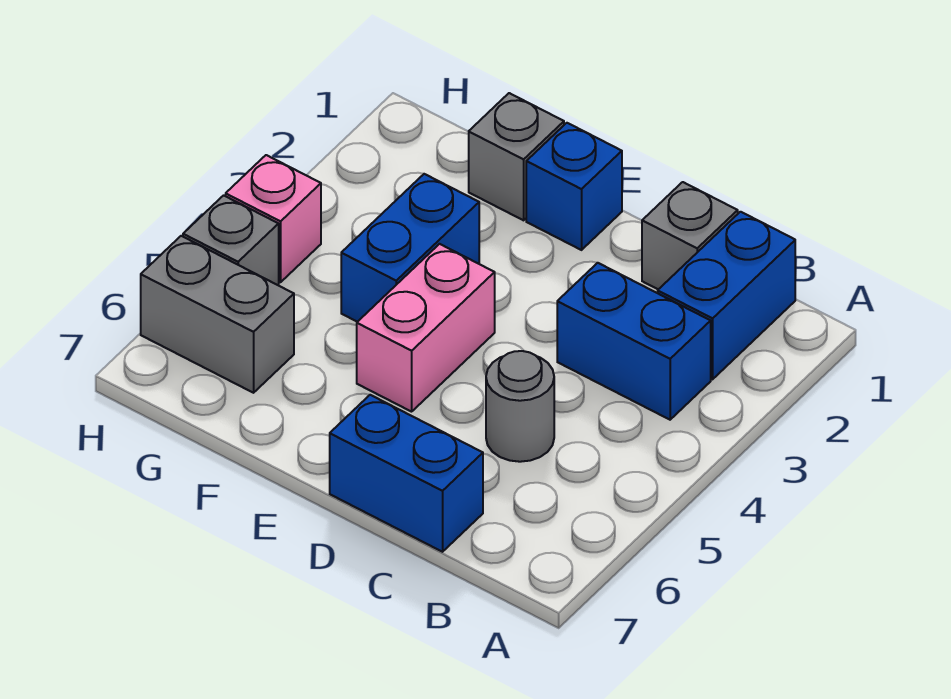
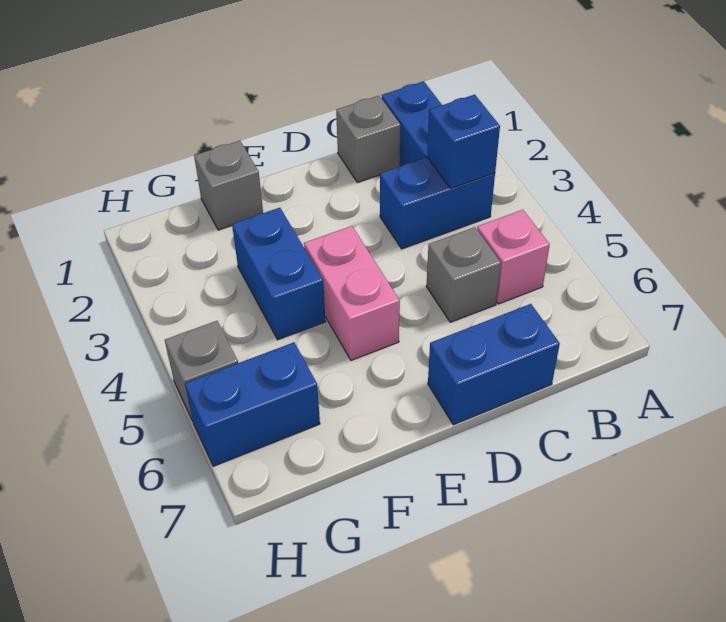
grey round brick C5 level 1 -> grey brick C5 level 1
blue brick E1 level 1 -> blue brick B3 level 2
grey brick G6:H6 level 1 -> blue brick G6:H6 level 1
pink brick H4 level 1 -> pink brick B5 level 1

